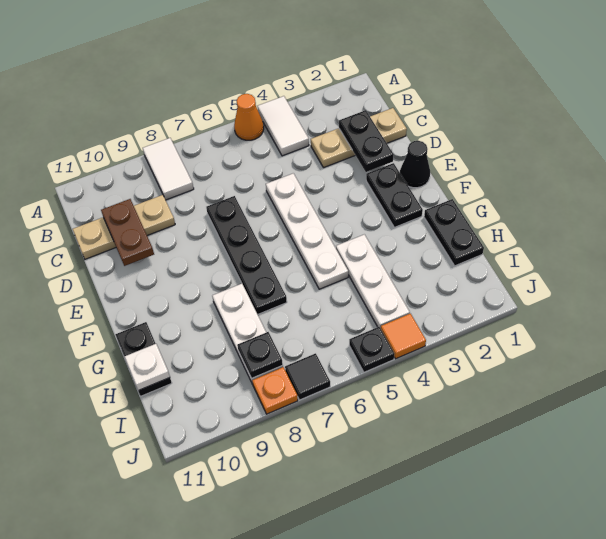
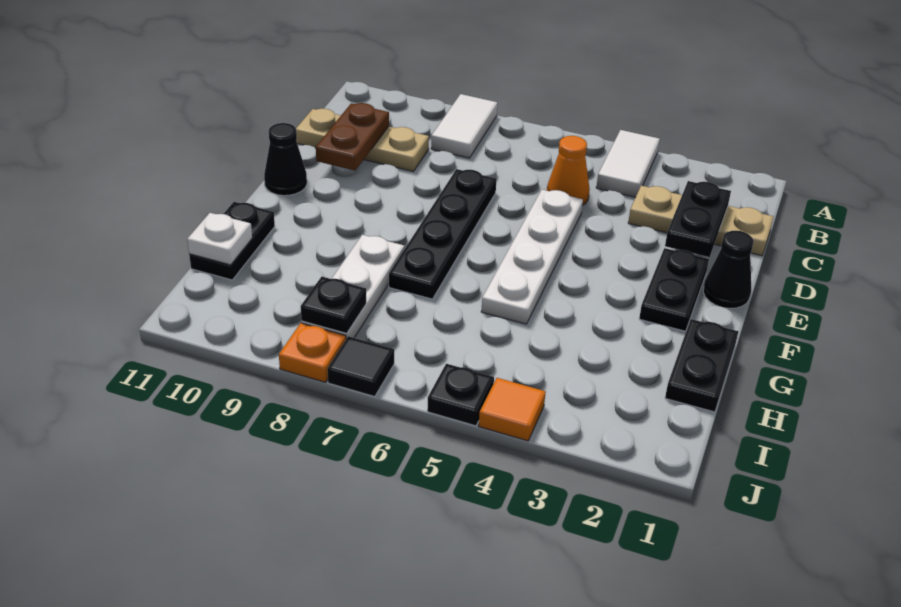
orange cone A5 level 1 -> orange cone C5 level 1
none -> black cone E11 level 1
white plate G4:I4 level 1 -> none

